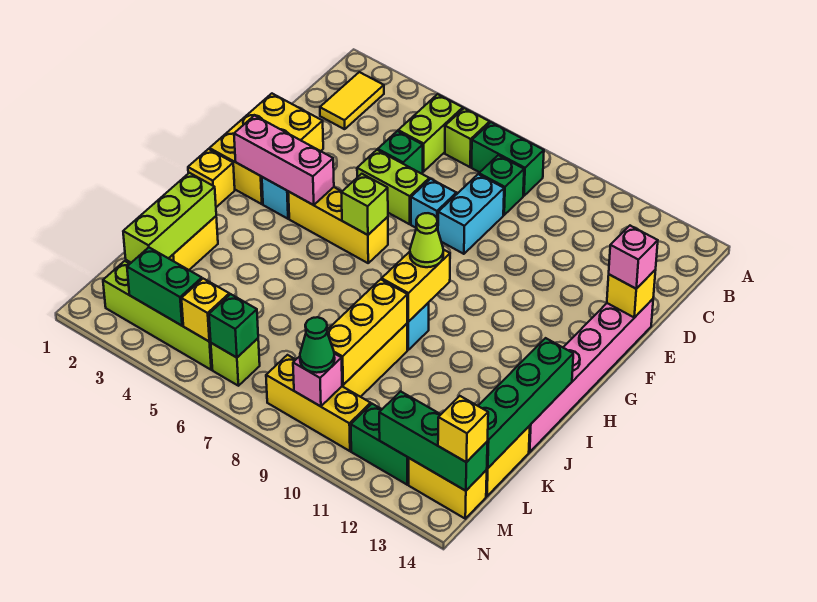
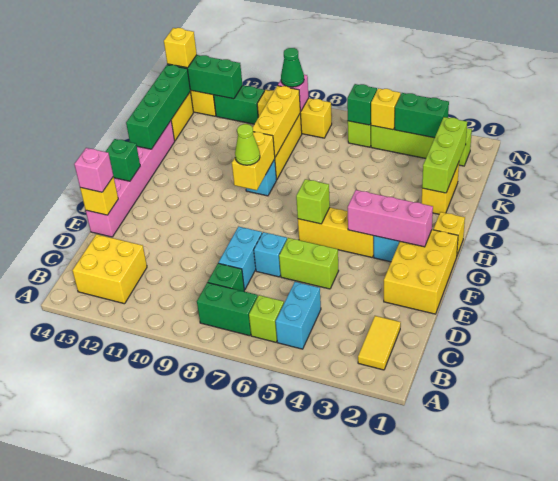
lime brick B5:C5 level 1 -> cyan brick B5:C5 level 1
none -> yellow brick B12:C13 level 1
green brick D5 level 1 -> green brick G14 level 2

